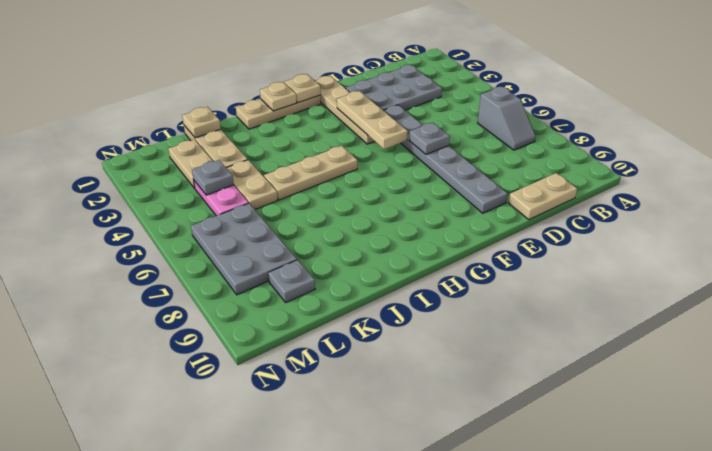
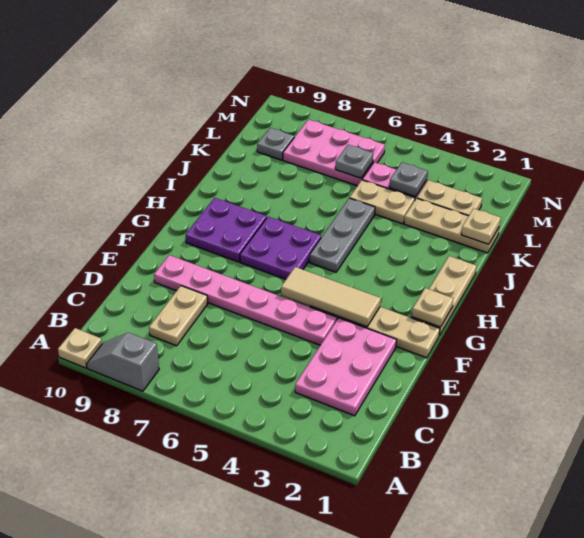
grey slope B6:B7 level 1 top 6 -> grey slope A8:A9 level 1 top 8
grey plate C2:E3 level 1 -> pink plate C2:E3 level 1
tan plate C10:D10 level 1 -> tan plate C8:D8 level 1
grey plate E4:E9 level 1 -> pink plate E4:E9 level 1
grey plate E6 level 2 -> grey plate L6 level 2
tan plate F3:F5 level 2 -> tan tile F3:F5 level 2
none -> purple plate G6:H7 level 1
none -> purple plate G8:H9 level 1
tan plate H1 level 2 -> tan plate A10 level 1
tan plate H5:J5 level 1 -> grey plate H5:J5 level 1
grey plate L6:M8 level 1 -> pink plate L6:M8 level 1

